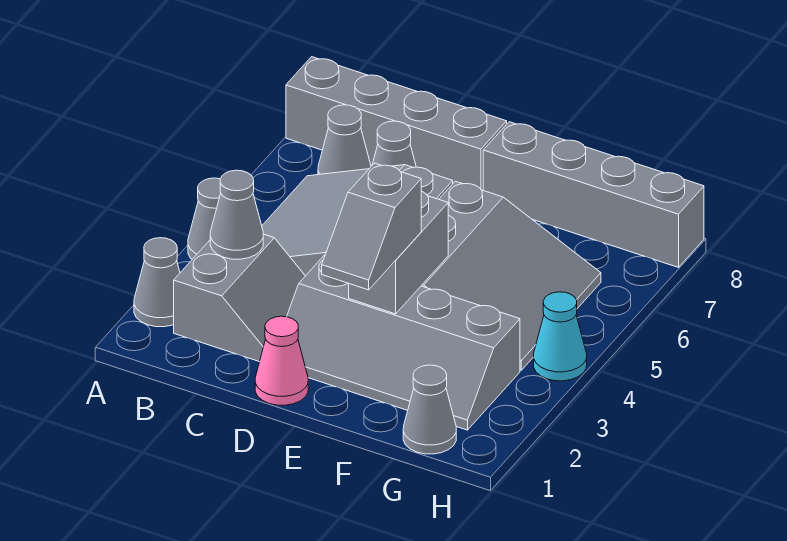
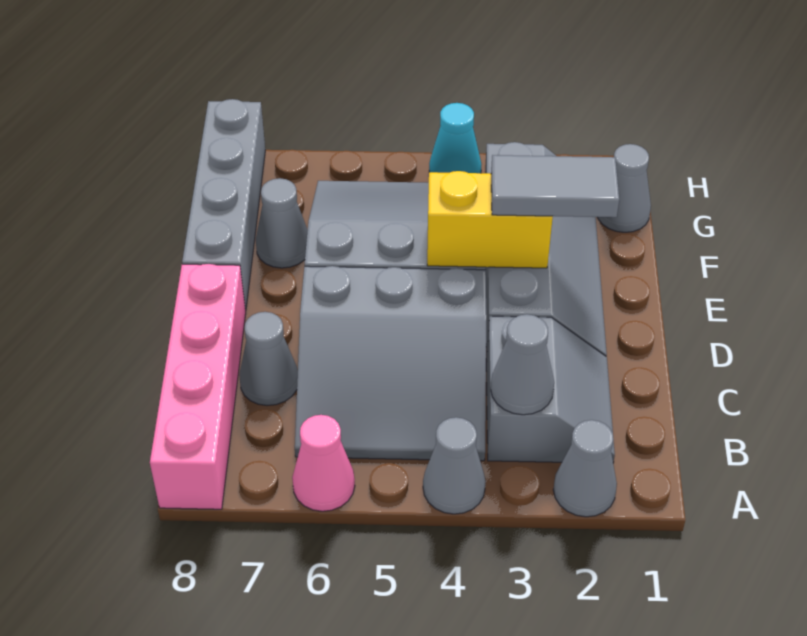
grey brick A8:D8 level 1 -> pink brick A8:D8 level 1
grey slope B2:C3 level 1 top B -> grey slope B2:C3 level 1 top 3
grey cone B7 level 1 -> grey cone F7 level 1
pink cone D1 level 1 -> pink cone A6 level 1
grey slope E2:E3 level 3 top 3 -> grey tile E2:E3 level 3
grey brick E3:E4 level 2 -> yellow brick E3:E4 level 2

